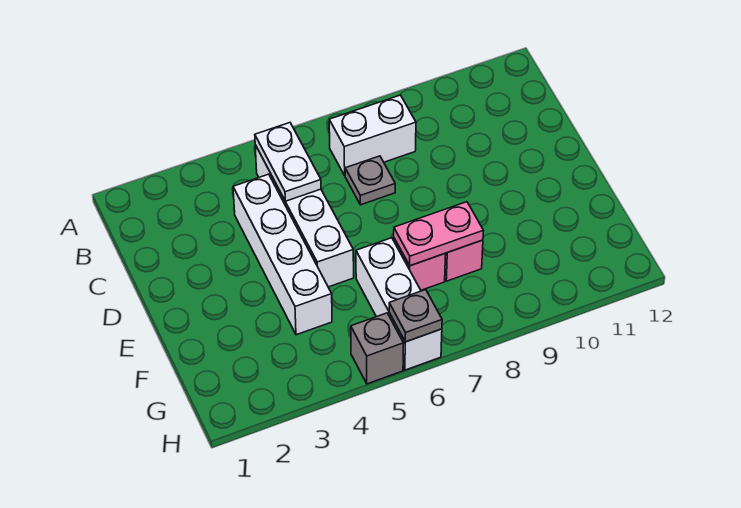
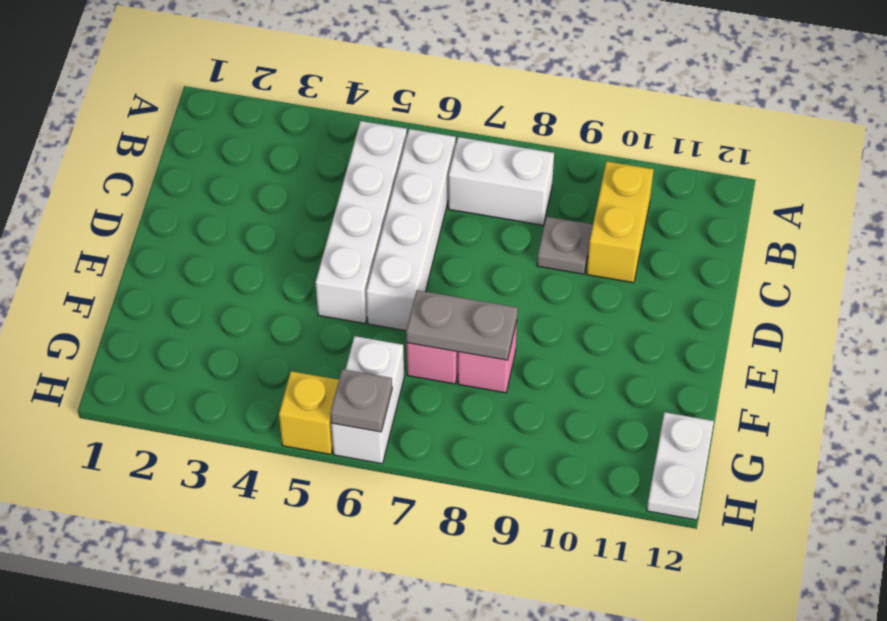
white plate B5:C5 level 2 -> white plate G12:H12 level 1
none -> yellow brick B10:C10 level 1
white brick C4:F4 level 1 -> white brick B6:E6 level 1
grey plate C7 level 1 -> grey plate C9 level 1
white brick F6:H6 level 1 -> white brick G6:H6 level 1
pink plate F7:F8 level 2 -> grey plate F7:F8 level 2
grey brick H5 level 1 -> yellow brick H5 level 1

